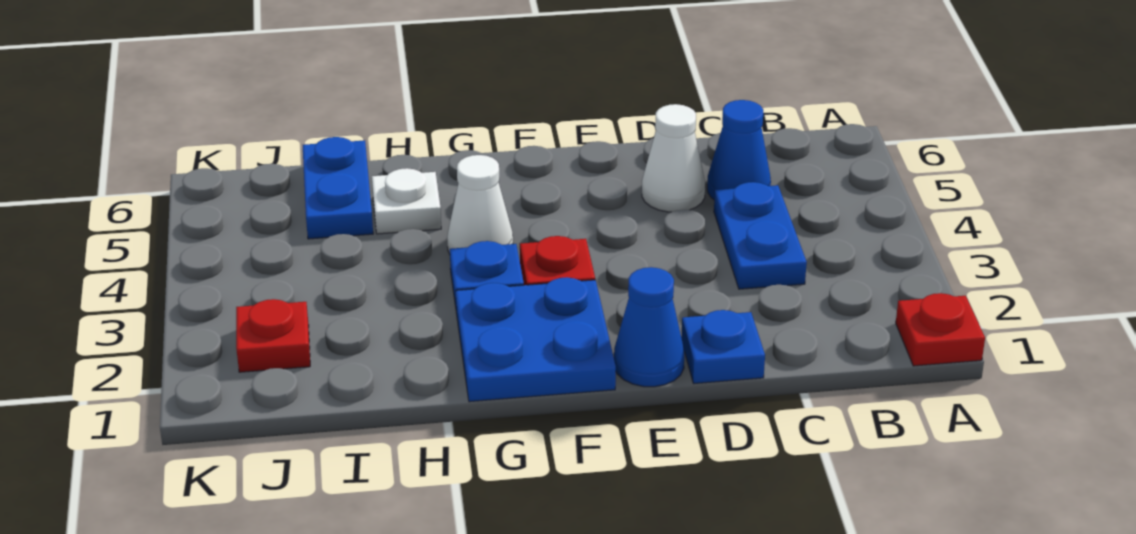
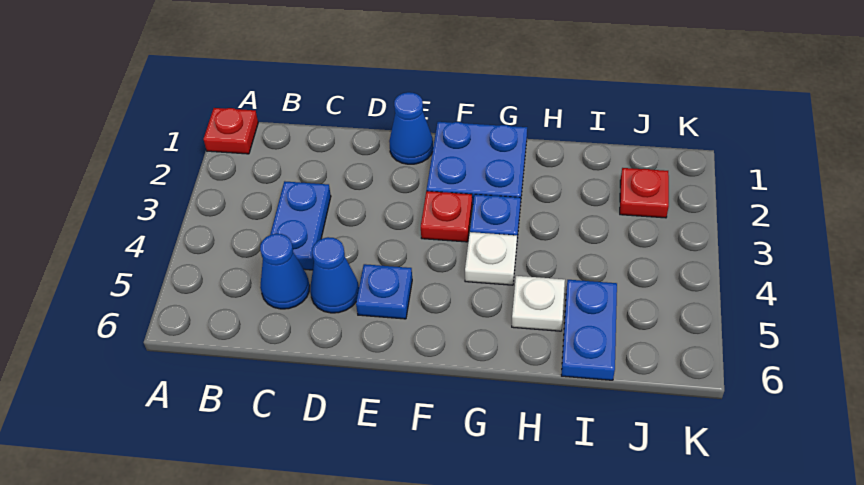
blue plate D1 level 1 -> blue plate E5 level 1
white cone D5 level 1 -> blue cone D5 level 1
white cone G4 level 1 -> white plate G4 level 1

